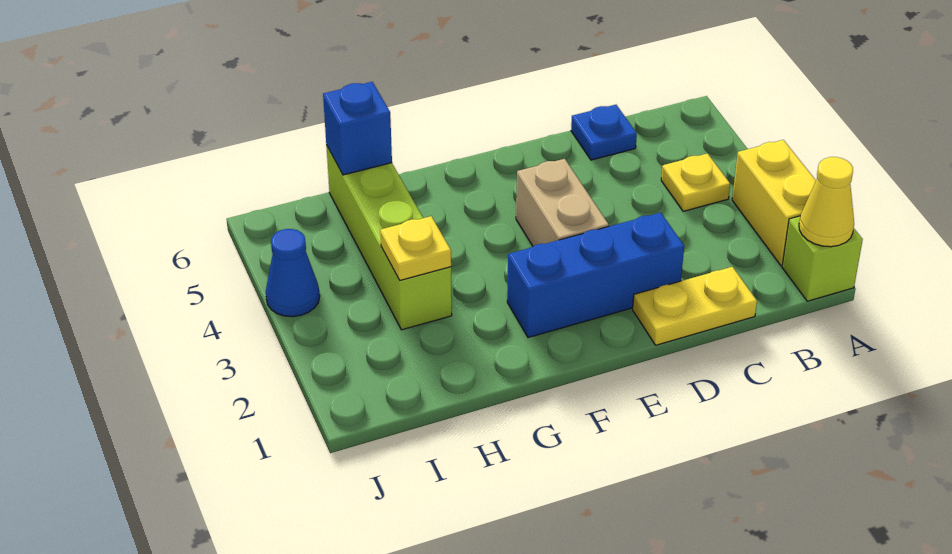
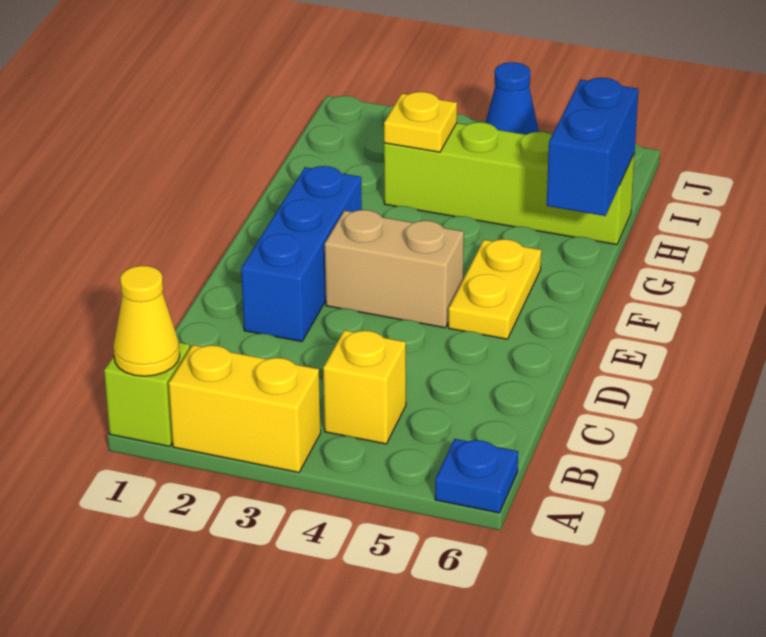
yellow plate B4 level 1 -> yellow brick B4 level 1
yellow plate C1:D1 level 1 -> yellow plate E5:F5 level 1
blue plate C6 level 1 -> blue plate A6 level 1
blue brick H6 level 2 -> blue brick G6:H6 level 2

